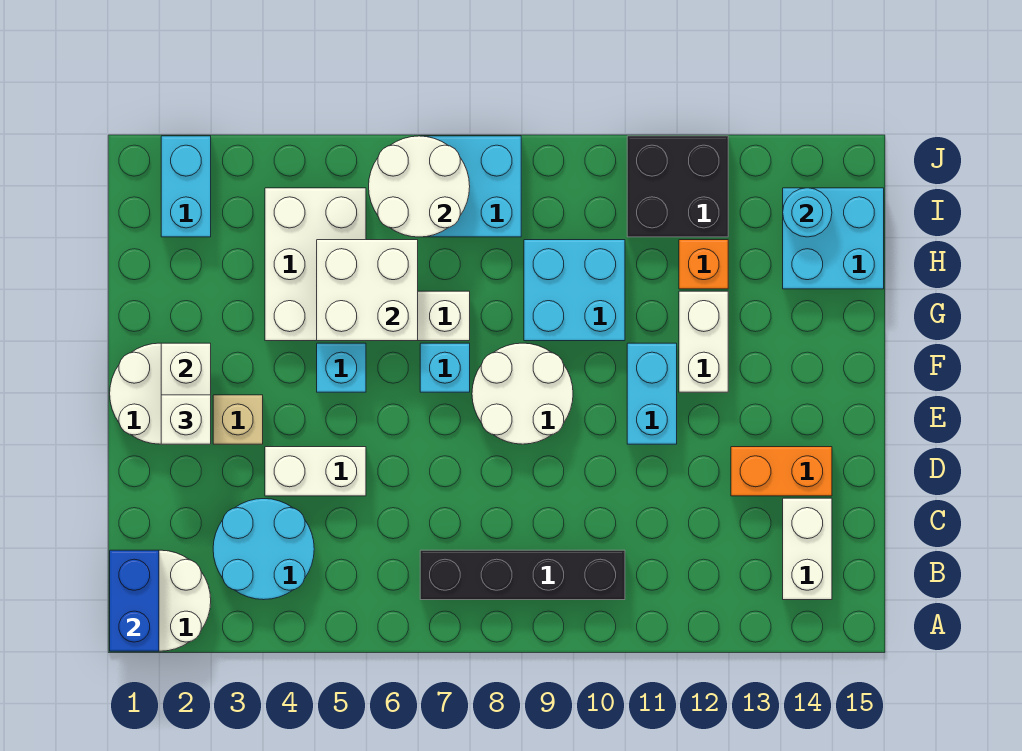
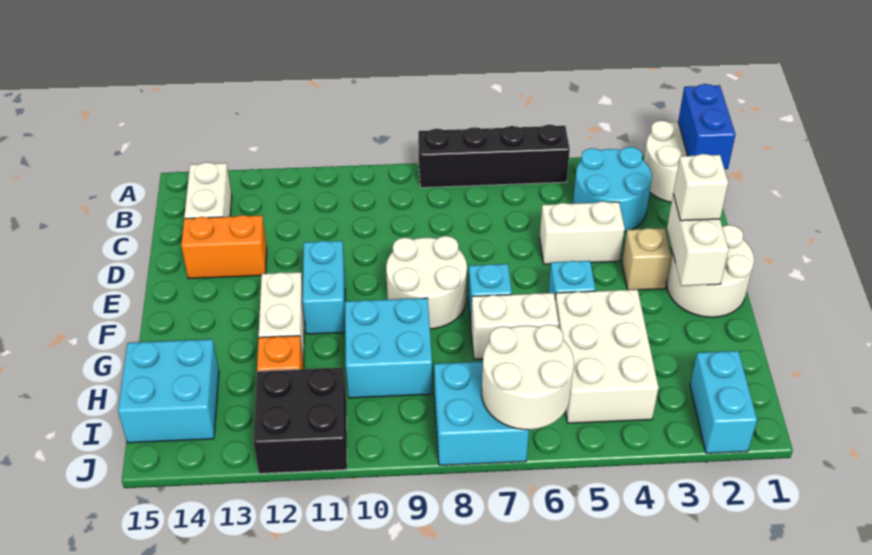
black brick B7:B10 level 1 -> black brick A5:A8 level 1
white brick G5:H6 level 2 -> none
cyan round brick I14 level 2 -> none

